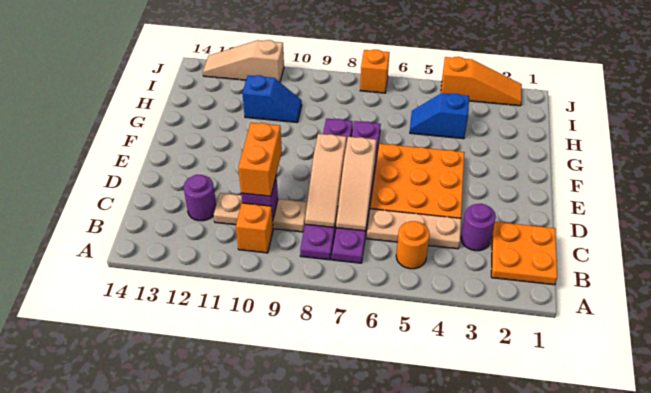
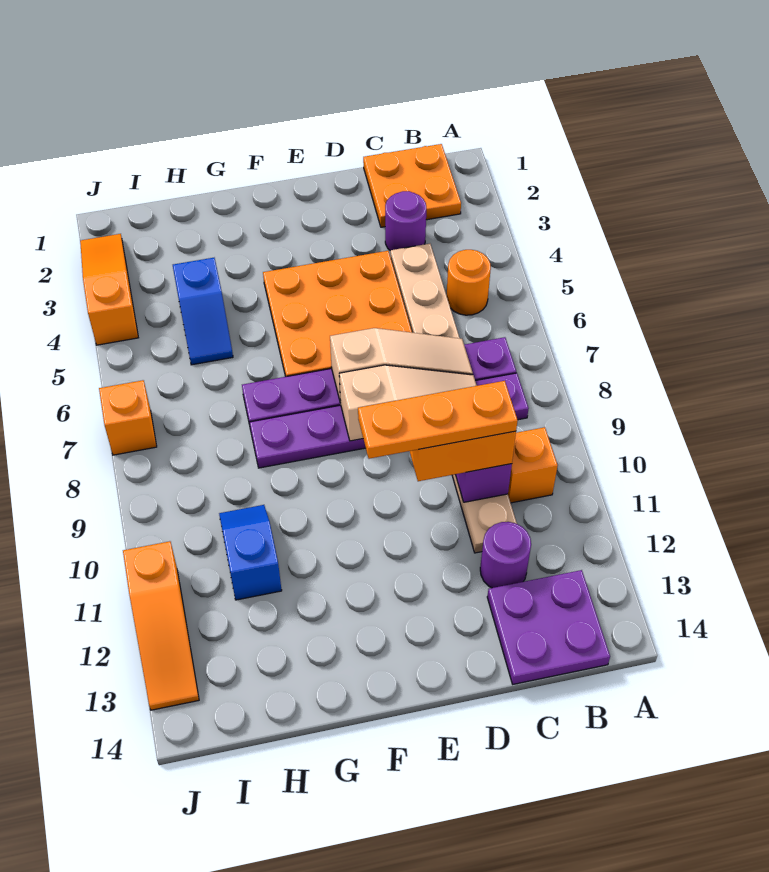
none -> purple plate B13:C14 level 1
none -> orange plate C10:E10 level 4
tan slope J11:J13 level 1 top 11 -> orange slope J11:J13 level 1 top 11

